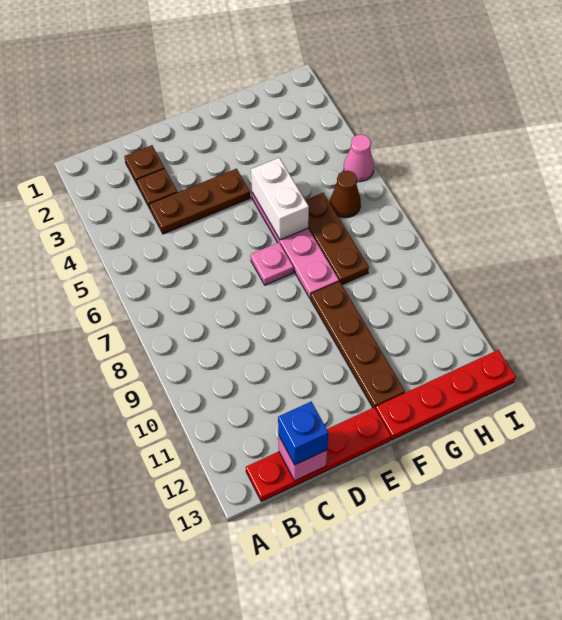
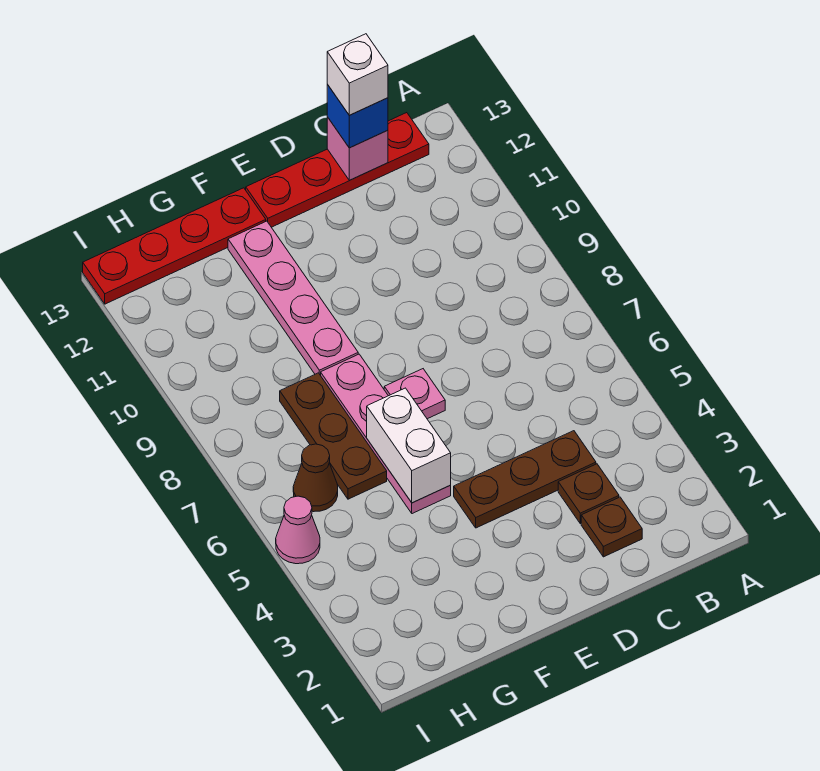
none -> white brick C13 level 4
brown plate F9:F12 level 1 -> pink plate F9:F12 level 1

